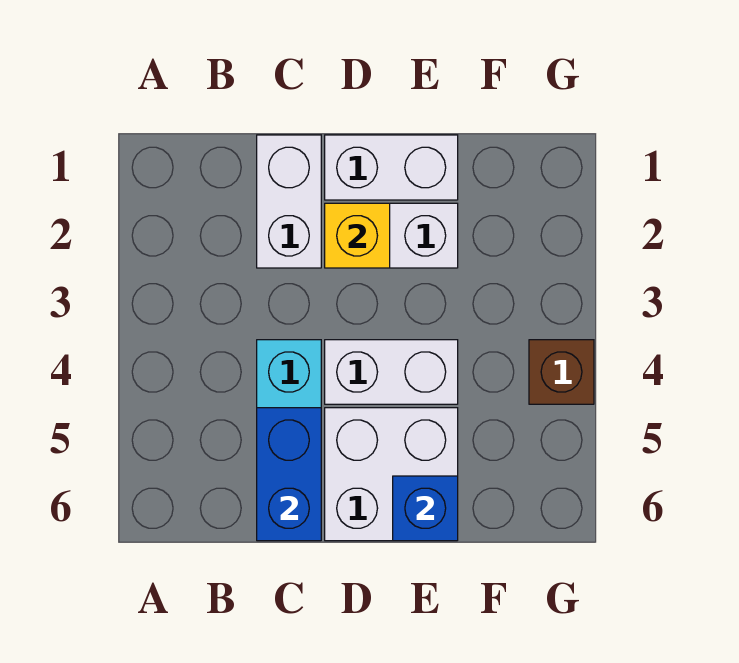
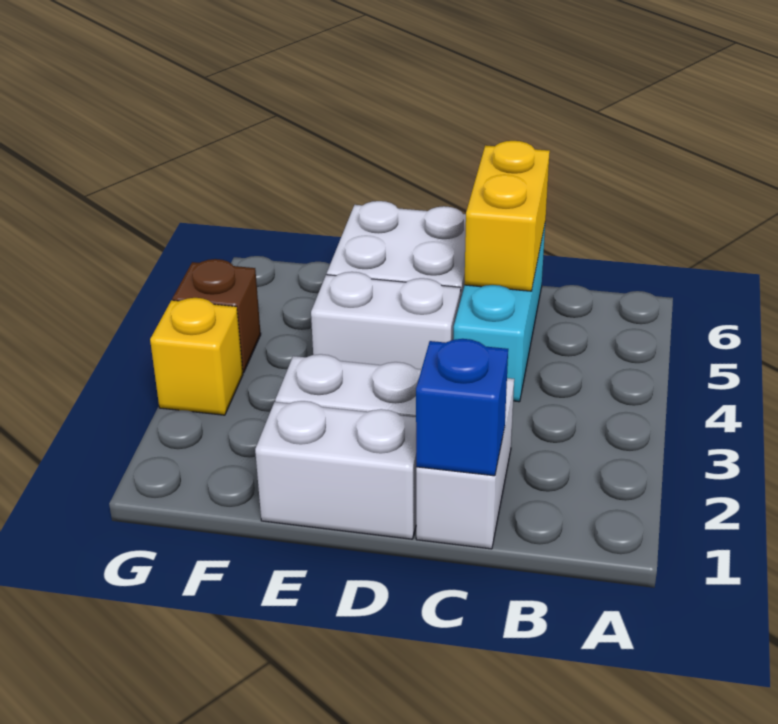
blue brick C5:C6 level 2 -> yellow brick C5:C6 level 2
yellow brick D2 level 2 -> yellow brick G3 level 1
blue brick E6 level 2 -> blue brick C1 level 2

